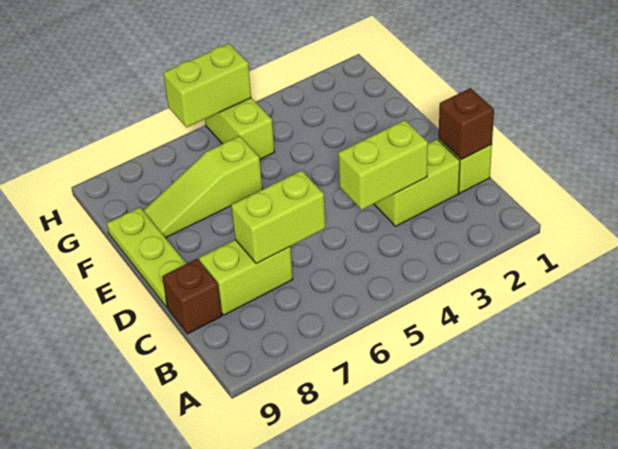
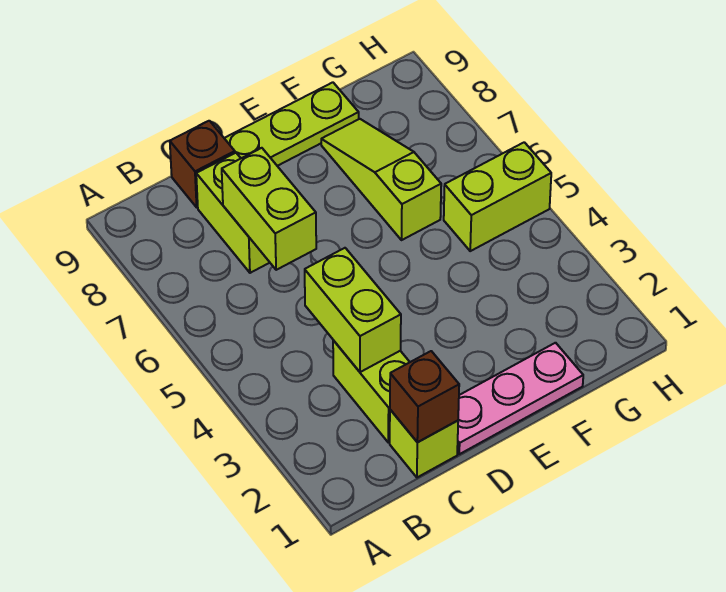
none -> pink plate D1:F1 level 1
lime brick H5:H6 level 2 -> none

